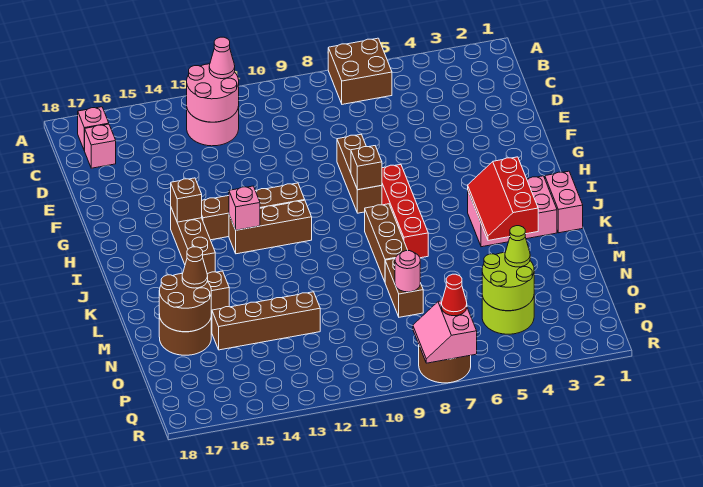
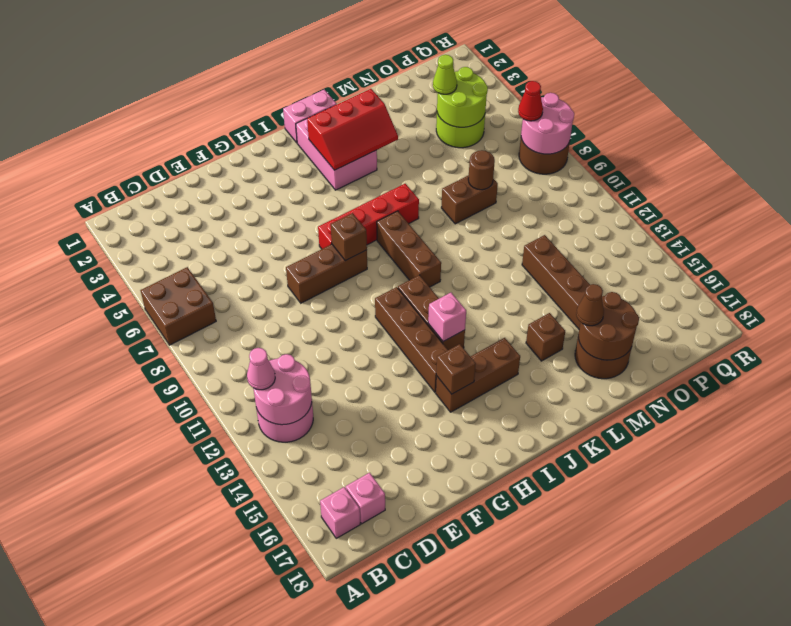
brown brick J8:L8 level 1 -> brown brick J8:J10 level 1
pink round brick N8 level 2 -> brown round brick N8 level 2
pink slope Q7:R8 level 2 top 7 -> pink round brick Q7:R8 level 2

